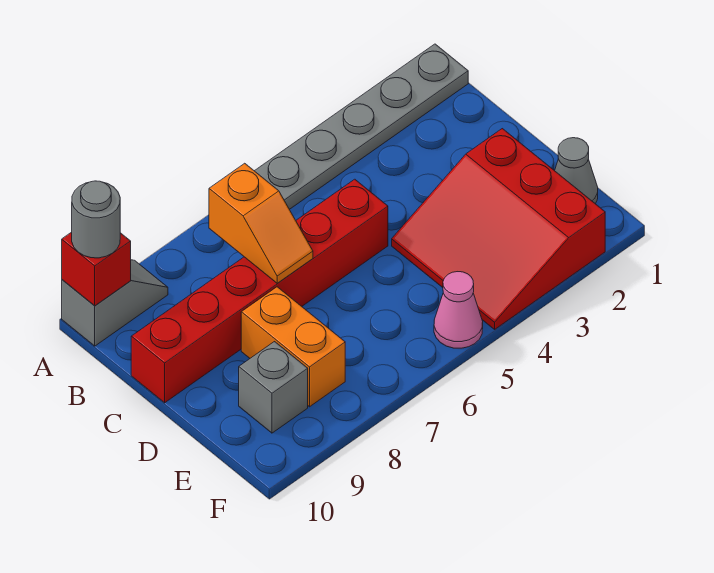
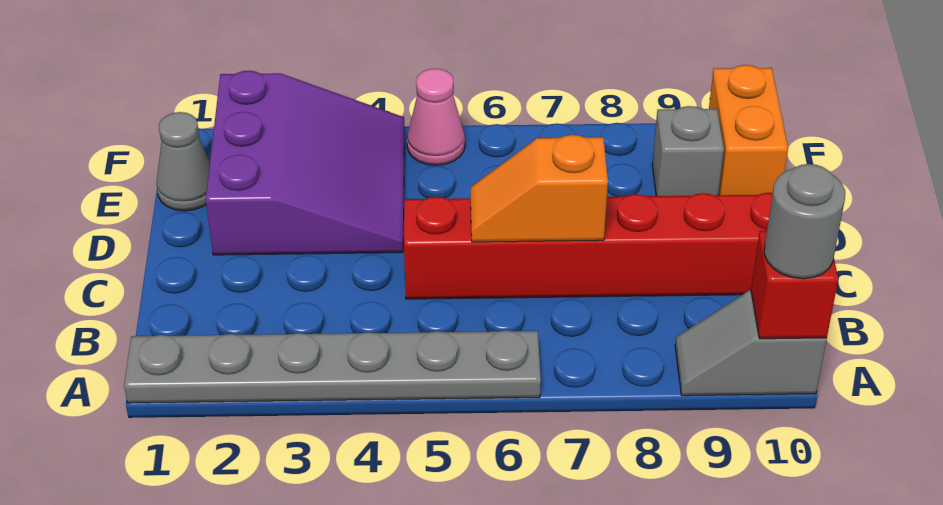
orange slope B7:C7 level 2 top B -> orange slope C6:C7 level 2 top 7
red slope D2:F4 level 1 top 2 -> purple slope D2:F4 level 1 top 2
orange brick D8:E8 level 1 -> orange brick E10:F10 level 1

